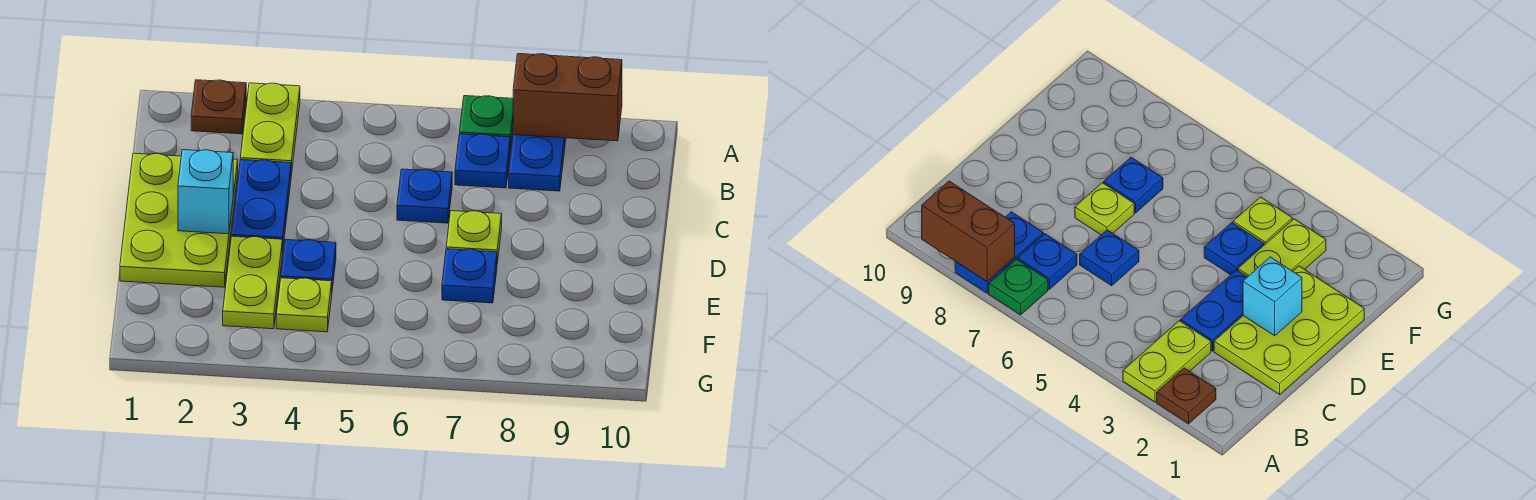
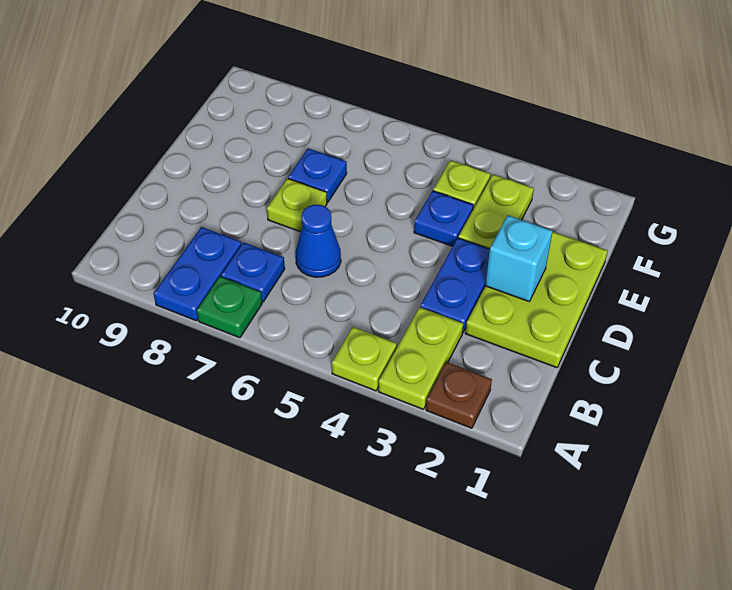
none -> lime plate A4 level 1
brown brick A8:A9 level 2 -> none
blue plate C6 level 1 -> blue cone C6 level 1

